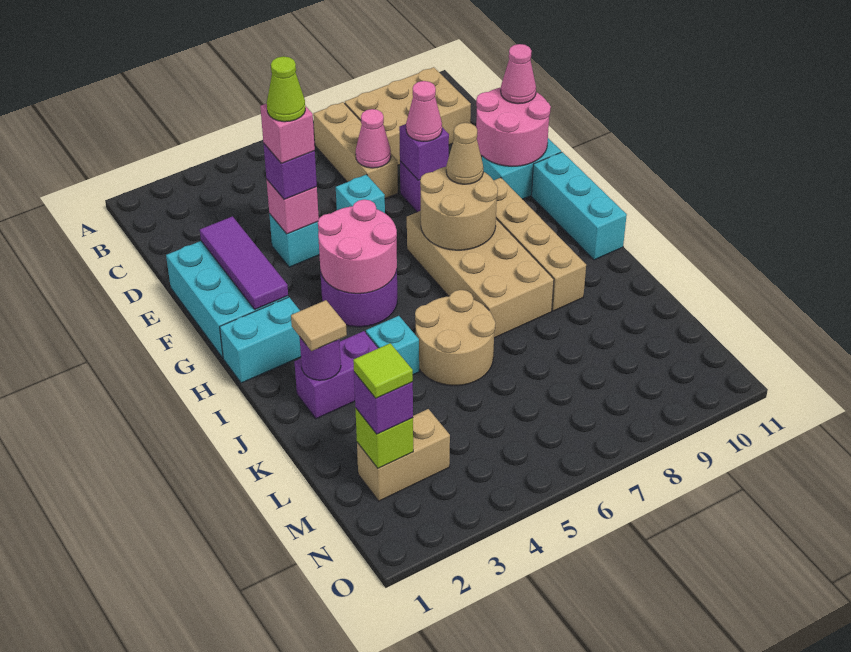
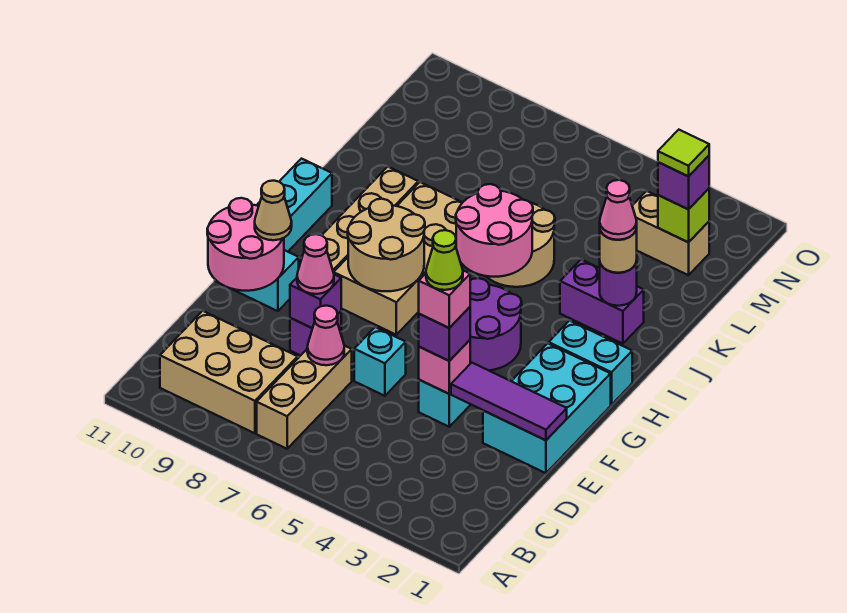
purple tile E2:G2 level 2 -> purple tile E1:E3 level 2
pink cone E11 level 3 -> pink cone J2 level 4
pink round brick G4:H5 level 2 -> pink round brick I5:J6 level 2
tan cone G8 level 3 -> tan cone F10 level 3
tan tile J2 level 3 -> tan round brick J2 level 3
cyan brick J4 level 1 -> none

